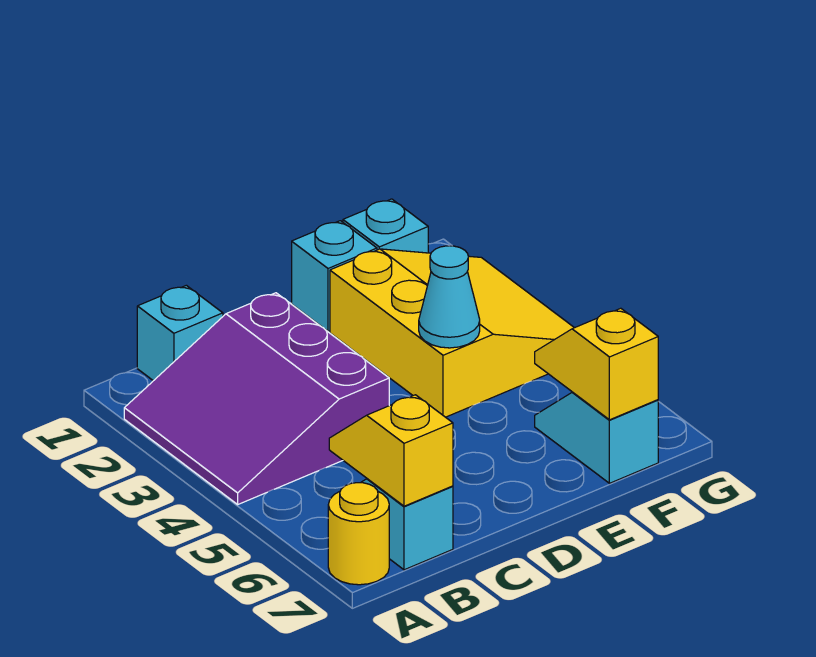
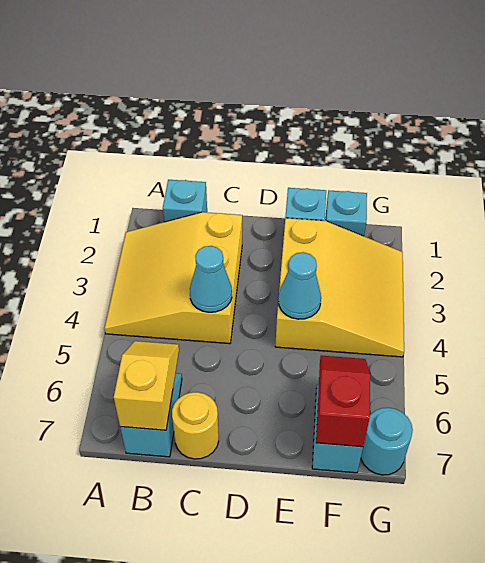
purple slope A2:C4 level 1 top C -> yellow slope A2:C4 level 1 top C
yellow round brick A7 level 1 -> yellow round brick C7 level 1
none -> cyan cone C4 level 2
yellow slope F6:F7 level 2 top 7 -> red slope F6:F7 level 2 top 7
none -> cyan round brick G7 level 1

